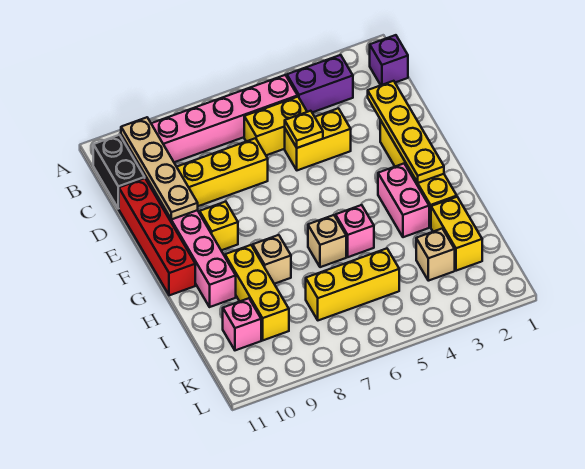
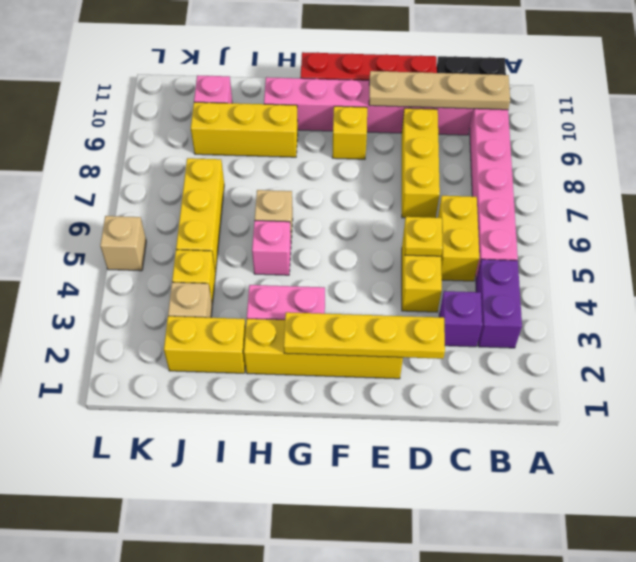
purple brick B1 level 1 -> purple brick C3 level 1
tan brick H8 level 1 -> tan brick L5 level 1
none -> yellow brick J4 level 1

